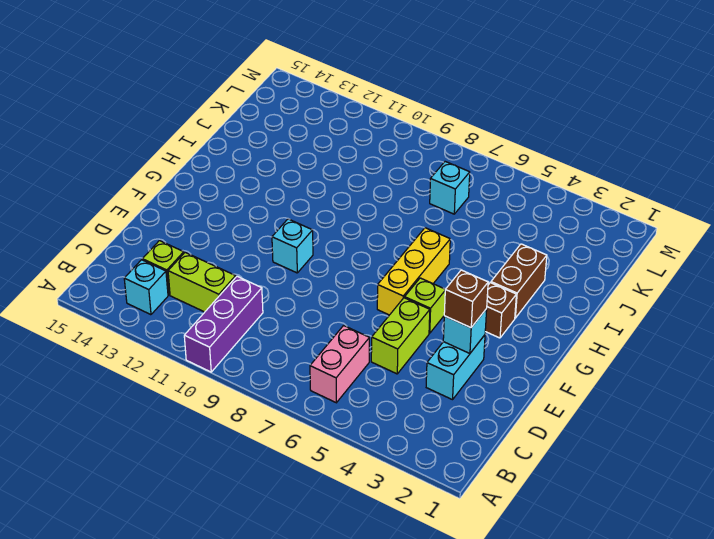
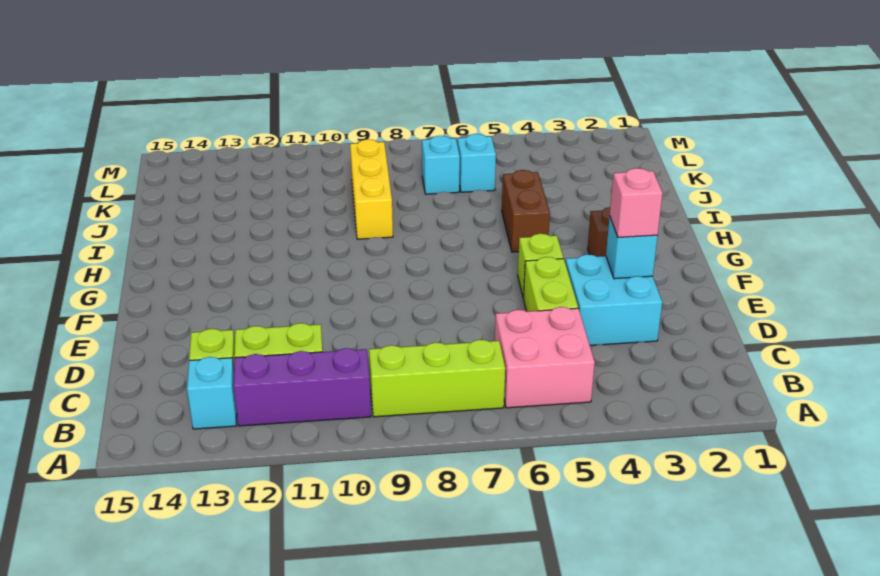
purple brick A10:C10 level 1 -> purple brick B10:B12 level 1
pink brick B6:C6 level 1 -> pink brick B5:C6 level 1
none -> lime brick B7:B9 level 1
cyan brick D3:E3 level 1 -> cyan brick D3:E4 level 1
brown brick E3 level 3 -> pink brick E3 level 3
yellow brick F6:H6 level 1 -> yellow brick I9:K9 level 1
cyan brick F10 level 1 -> cyan brick K6 level 1
brown brick H3:I3 level 1 -> brown brick H5:I5 level 1

